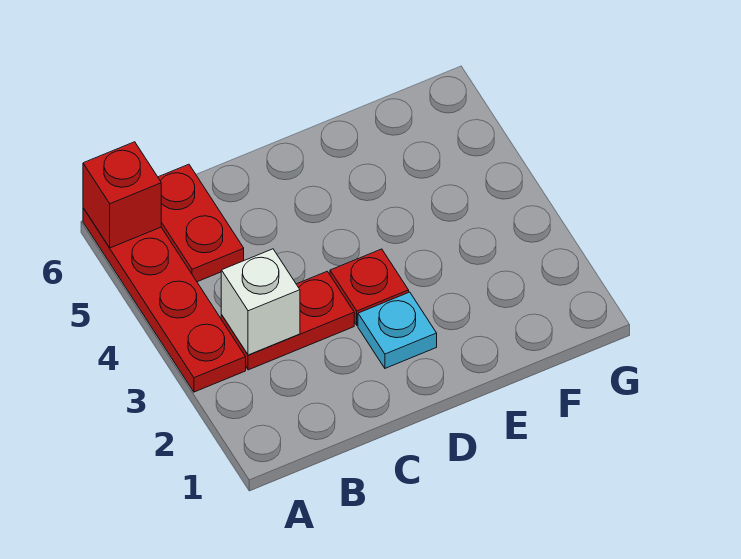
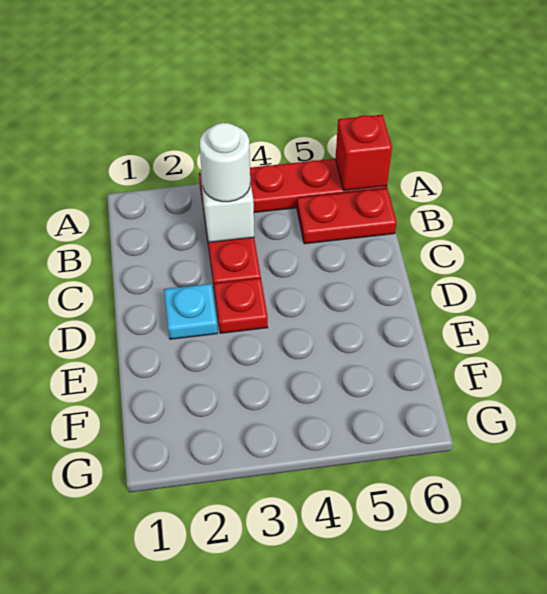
none -> white round brick B3 level 3

